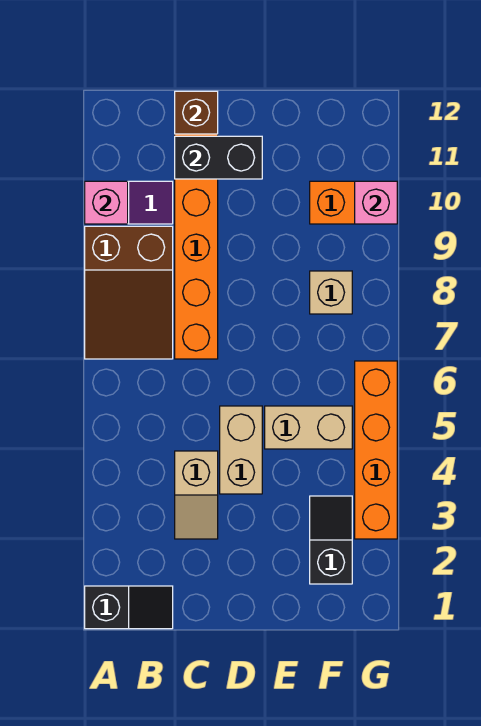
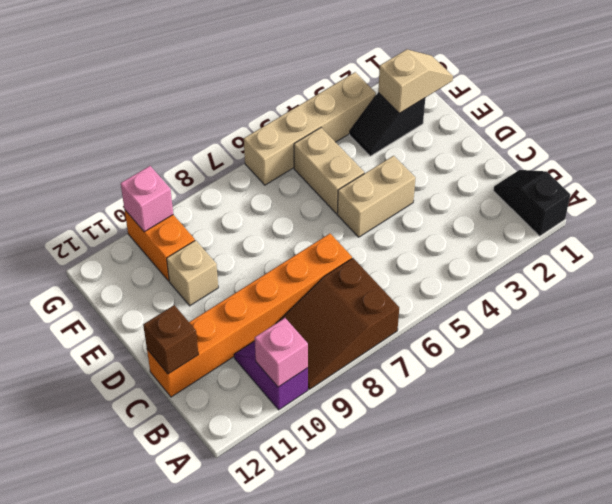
brown slope A7:B9 level 1 top 9 -> brown slope A7:B9 level 1 top 7
tan slope C3:C4 level 1 top 4 -> tan slope F1:F2 level 2 top 2
black brick C11:D11 level 2 -> none
tan brick F8 level 1 -> tan brick E10 level 1
orange brick G3:G6 level 1 -> tan brick G3:G6 level 1

